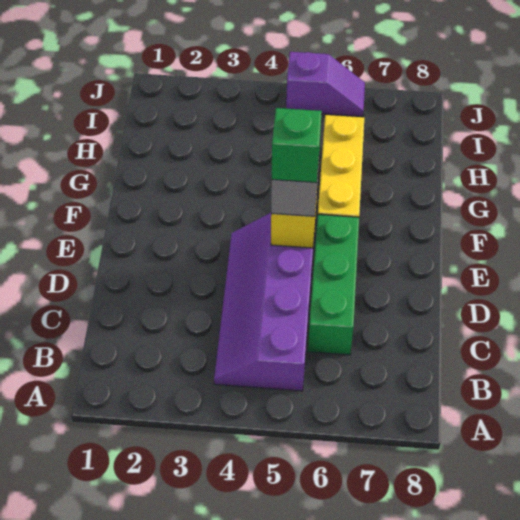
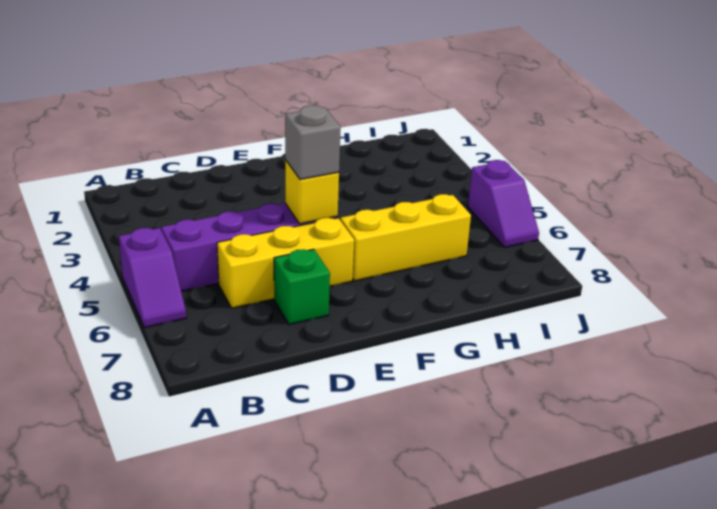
none -> purple slope A5:A6 level 1 top 5
green brick C6:E6 level 1 -> yellow brick C6:E6 level 1
green brick E5 level 4 -> green brick D7 level 1

